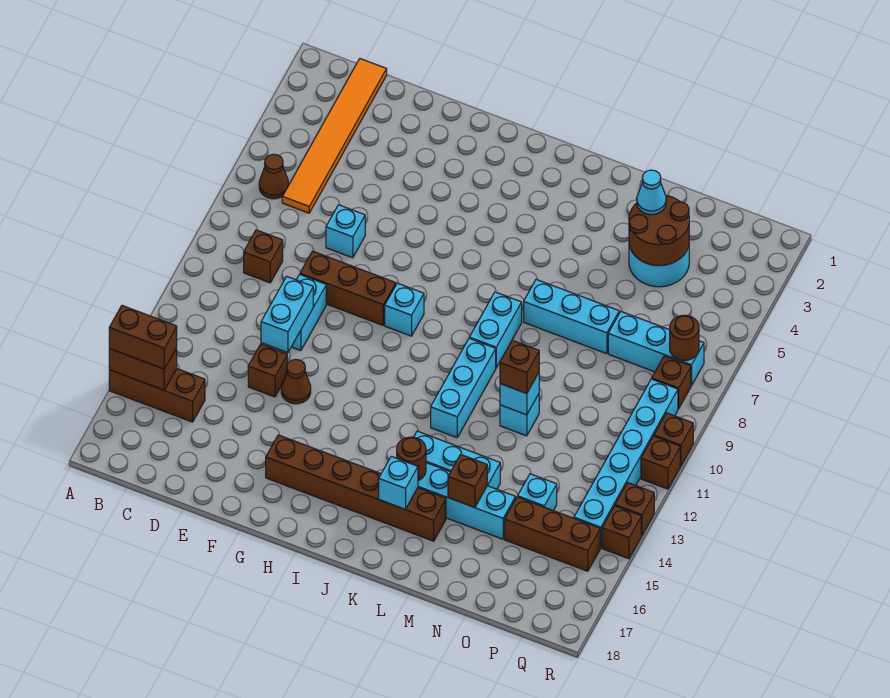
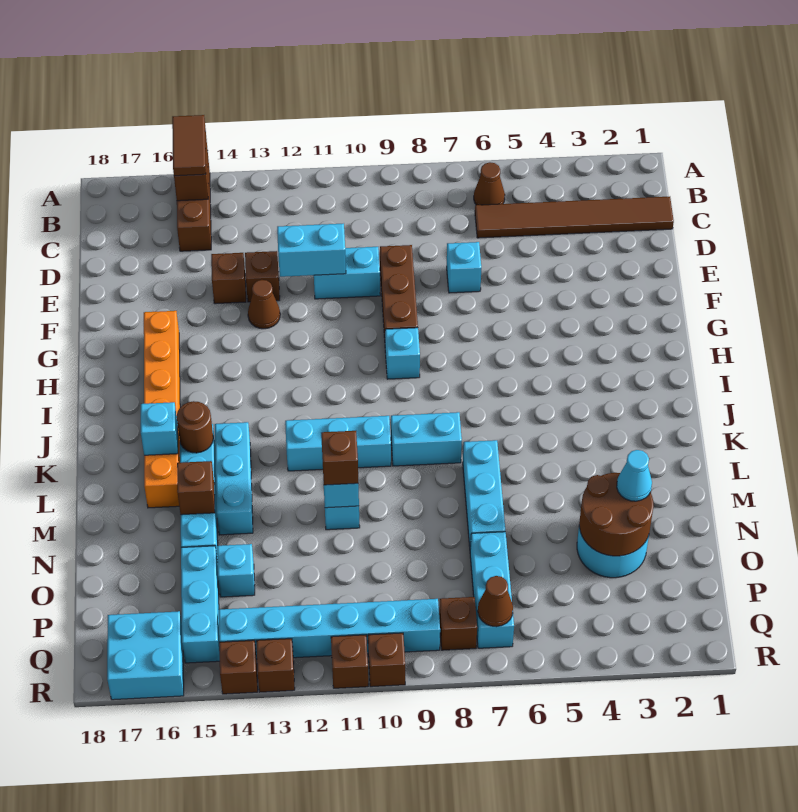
brown brick A15:B15 level 3 -> brown tile A15:B15 level 3
orange tile C1:C6 level 1 -> brown tile C1:C6 level 1
brown brick C9 level 1 -> brown brick E14 level 1
brown brick G16:L16 level 1 -> orange brick G16:L16 level 1
brown brick O15:Q15 level 1 -> cyan brick O15:Q15 level 1
brown round brick Q7 level 2 -> brown cone Q7 level 2
none -> cyan brick Q16:R17 level 1

